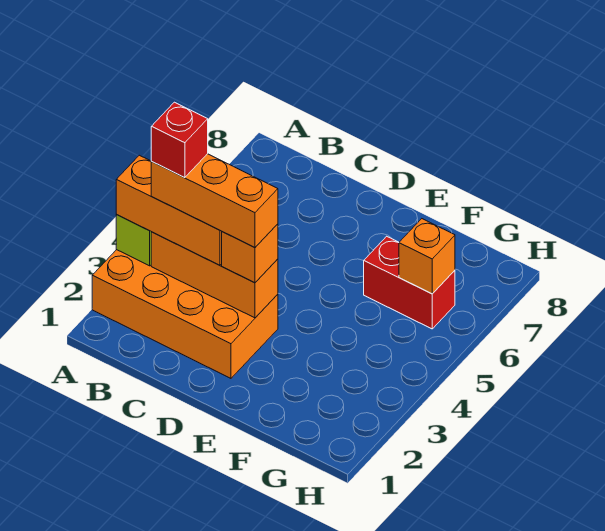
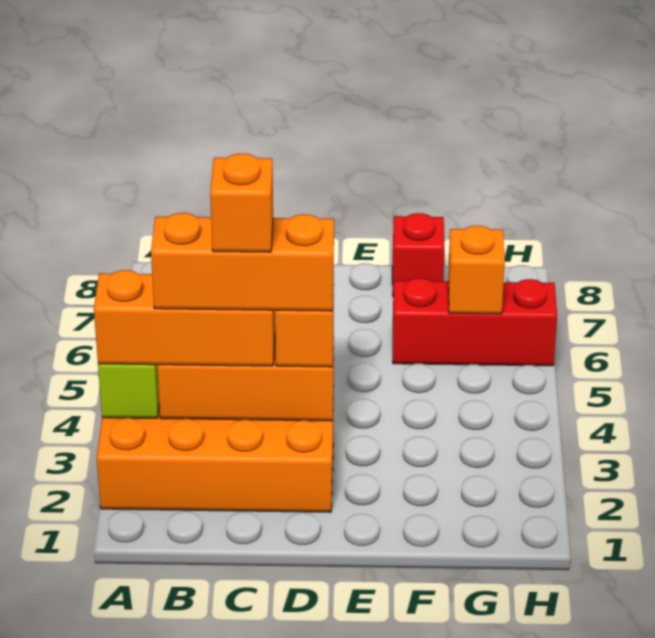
red brick B3 level 5 -> red brick F8 level 1
none -> orange brick C3 level 5
red brick F6:G6 level 1 -> red brick F6:H6 level 1

